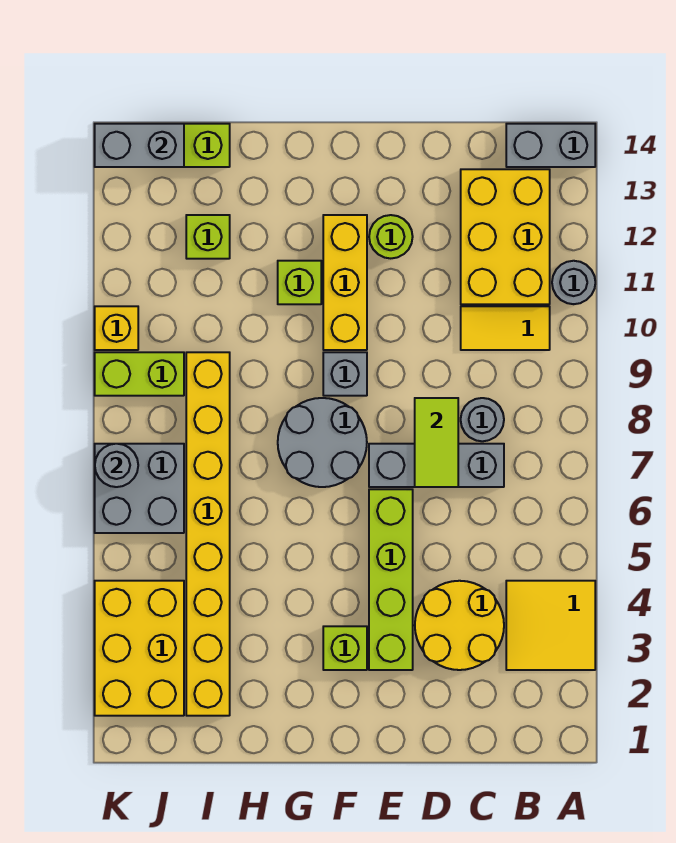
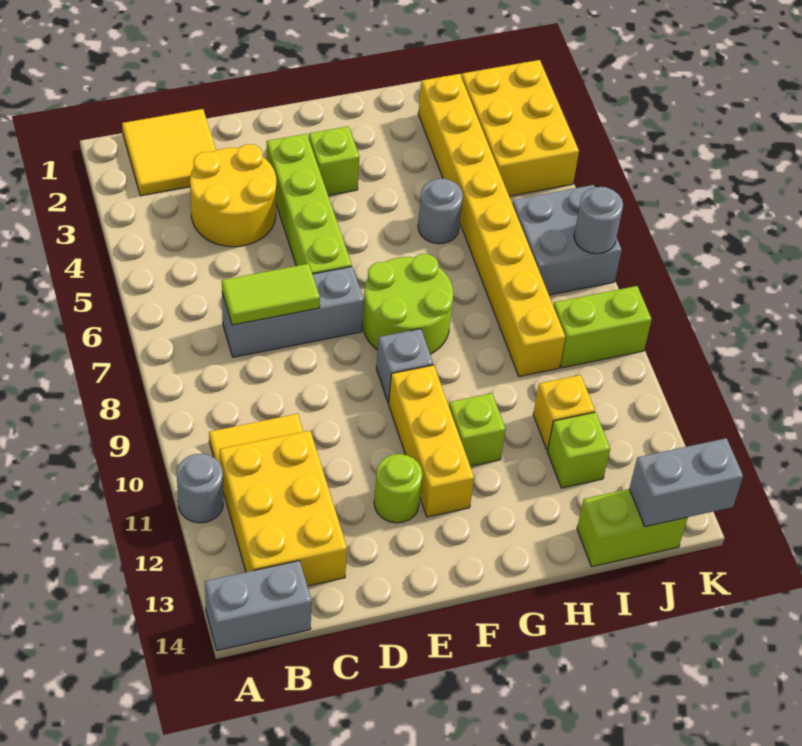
yellow tile A3:B4 level 1 -> yellow tile B1:C2 level 1
grey round brick C8 level 1 -> grey round brick H5 level 1
lime tile D7:D8 level 2 -> lime tile C7:D7 level 2
grey round brick F7:G8 level 1 -> lime round brick F7:G8 level 1
yellow brick K10 level 1 -> yellow brick I11 level 1

